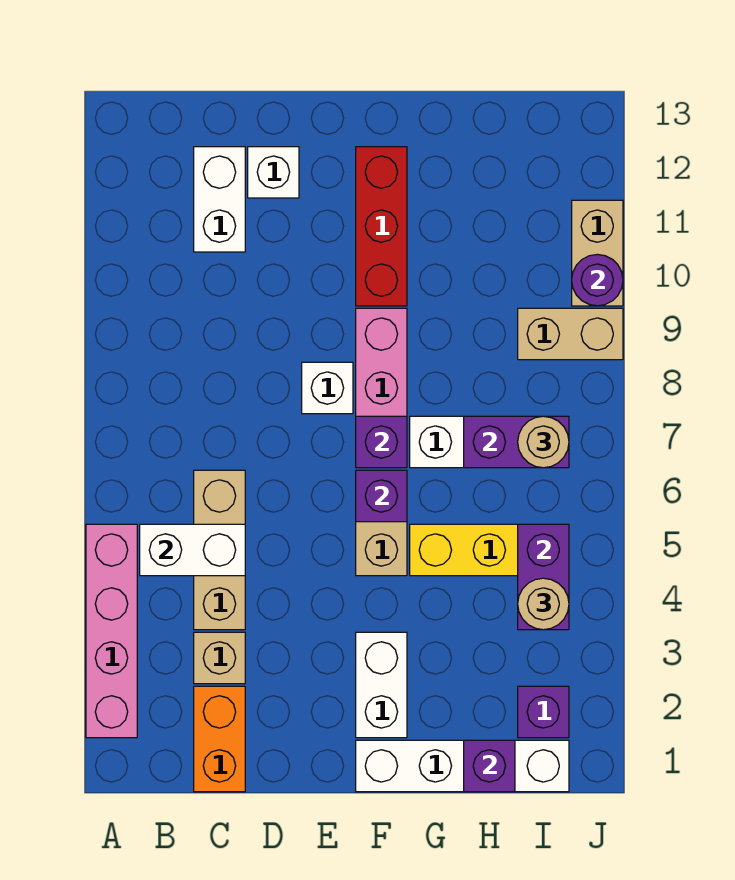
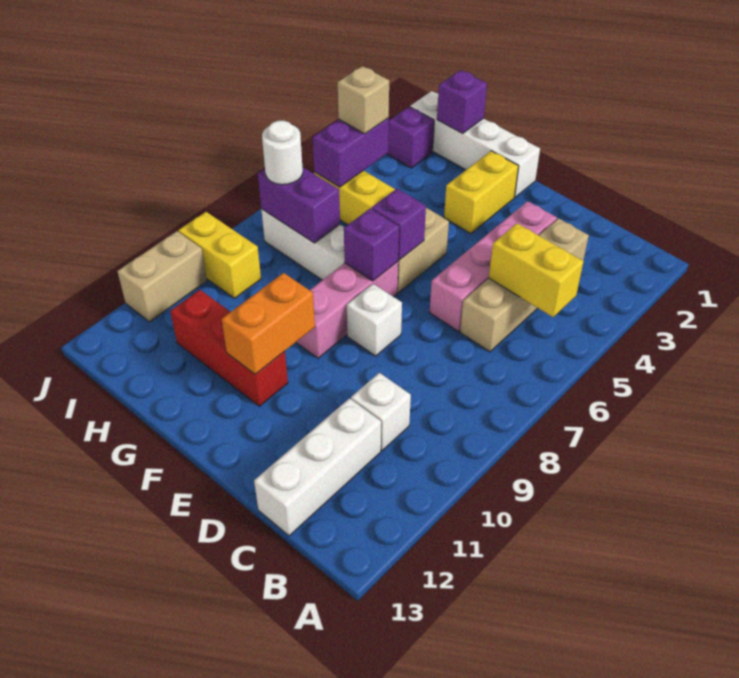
pink brick A2:A5 level 1 -> pink brick D3:D6 level 1
white brick B5:C5 level 2 -> yellow brick B5:C5 level 2
orange brick C1:C2 level 1 -> orange brick F10:F11 level 2
white brick C11:C12 level 1 -> white brick C11:C13 level 1
white brick D12 level 1 -> white brick C10 level 1
white brick F2:F3 level 1 -> yellow brick F2:F3 level 1
red brick F10:F12 level 1 -> red brick F11:H11 level 1
tan round brick I4 level 3 -> tan brick I4 level 3
tan round brick I7 level 3 -> white round brick I7 level 3
tan brick I9:J9 level 1 -> yellow brick I9:J9 level 1
purple round brick J10 level 2 -> none

